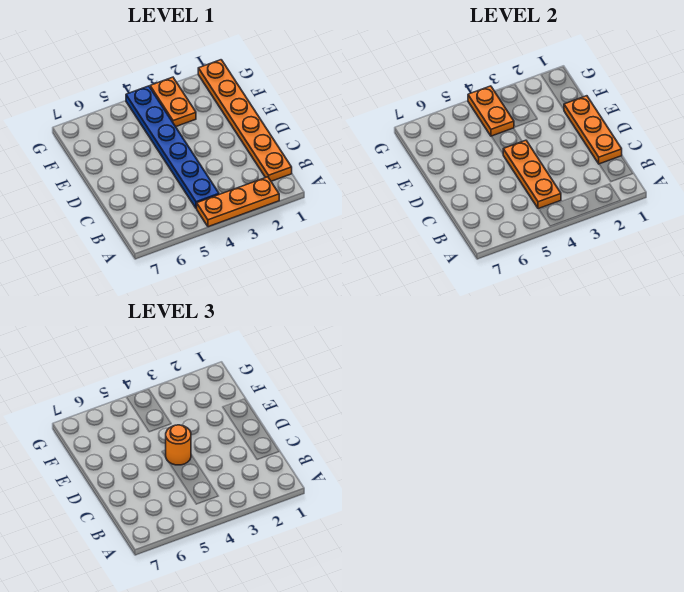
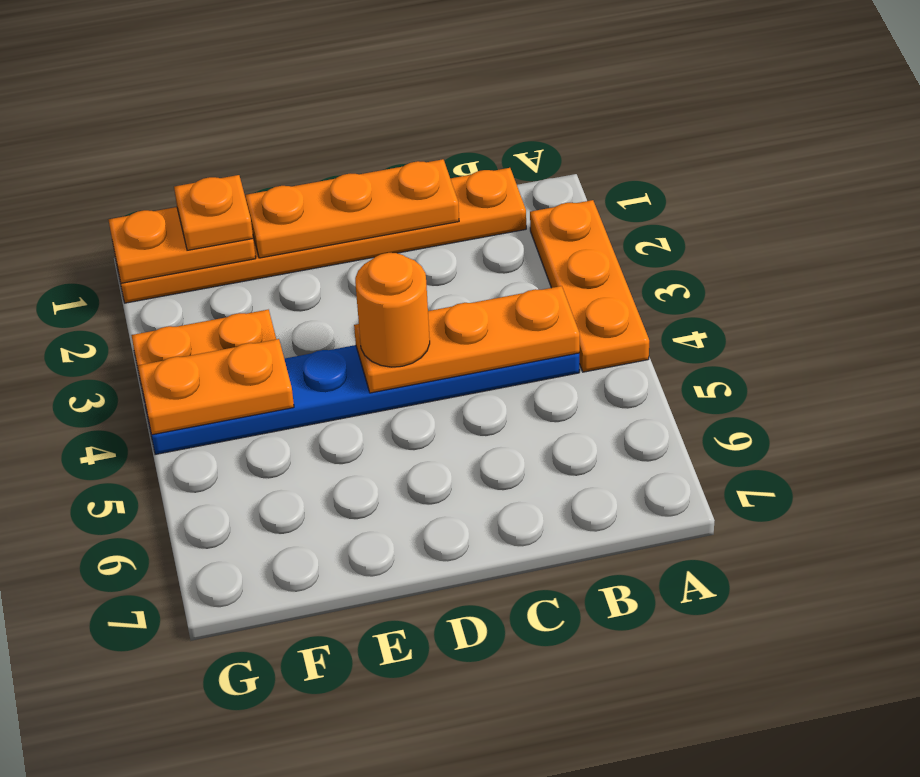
none -> orange plate F1:G1 level 2
none -> orange plate F1 level 3

